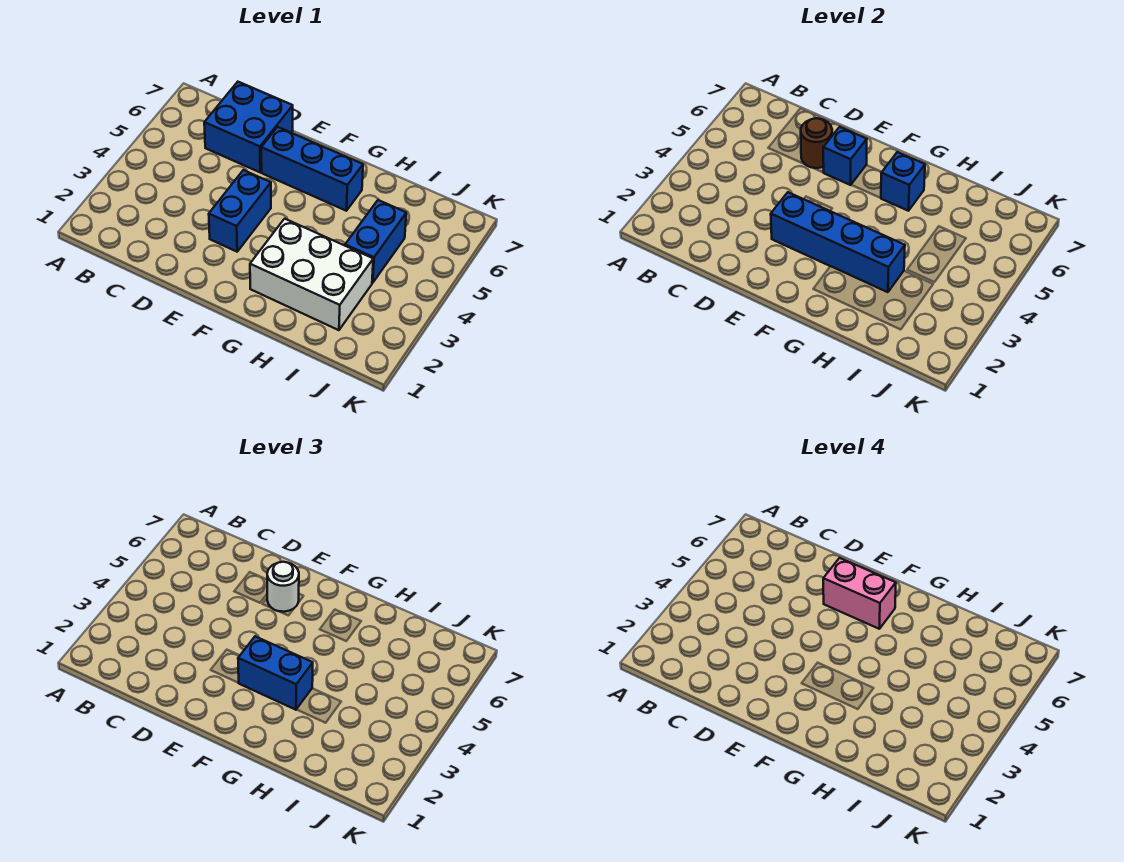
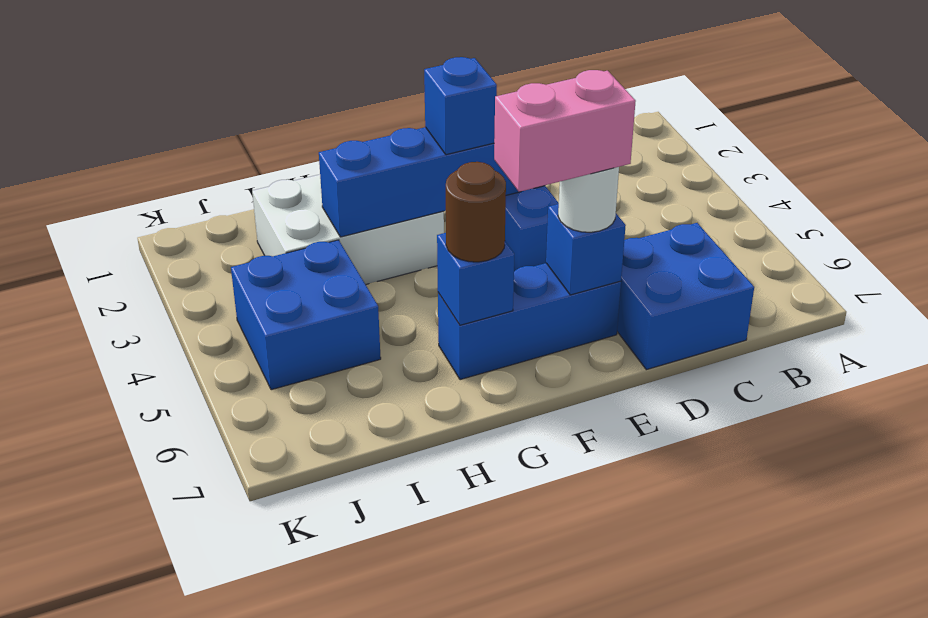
brown round brick D6 level 2 -> brown round brick G6 level 3
blue brick F3:G3 level 3 -> blue brick F3 level 3
blue brick I4:I5 level 1 -> blue brick I4:J5 level 1

